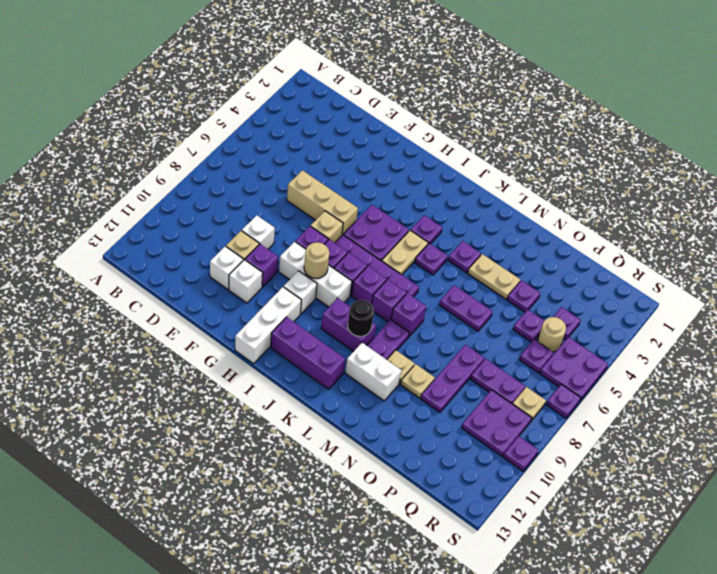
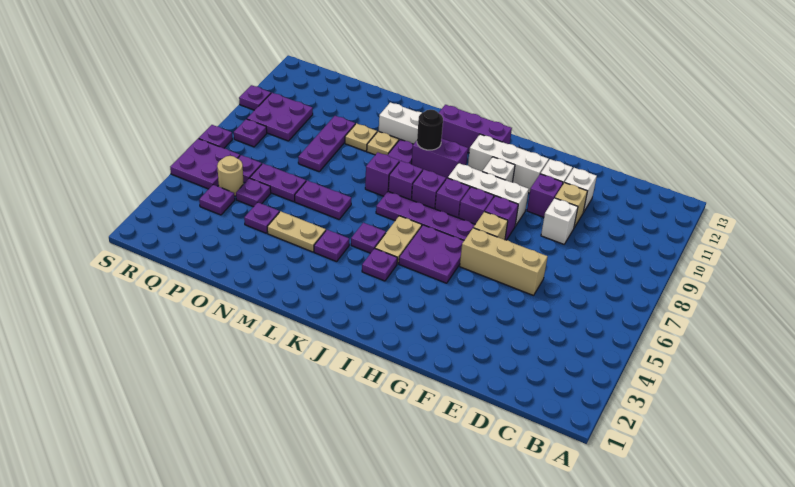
tan round brick H9 level 2 -> none
white brick H11:H13 level 1 -> white brick G11:I11 level 1
purple plate P8:Q8 level 1 -> purple plate O6:P6 level 1
tan plate R8 level 1 -> purple plate R8 level 1

